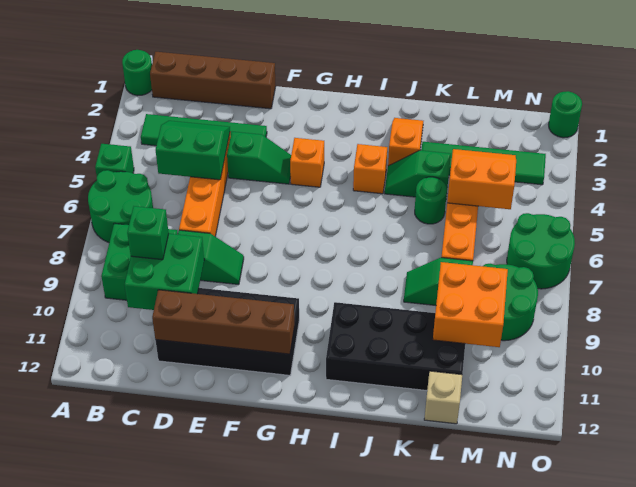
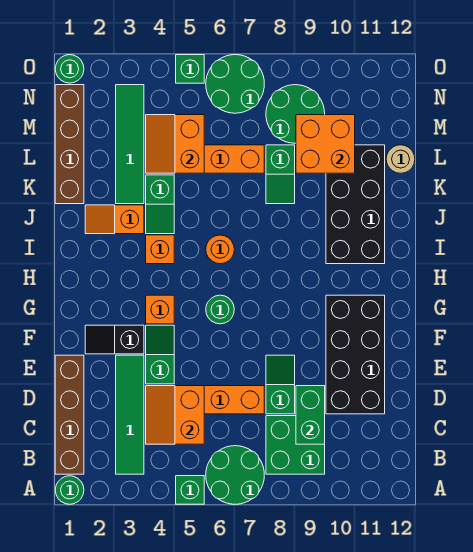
green slope C4:D5 level 2 top 5 -> orange slope C4:D5 level 2 top 5
green brick C9:D10 level 2 -> green brick C9:D9 level 2
green brick C9 level 3 -> green brick O5 level 1
brown brick D11:G11 level 2 -> brown brick K1:N1 level 1
none -> black slope F2:F3 level 1 top 3
none -> orange round brick I6 level 1
green round brick K5 level 1 -> green round brick G6 level 1
tan brick L12 level 1 -> tan round brick L12 level 1

